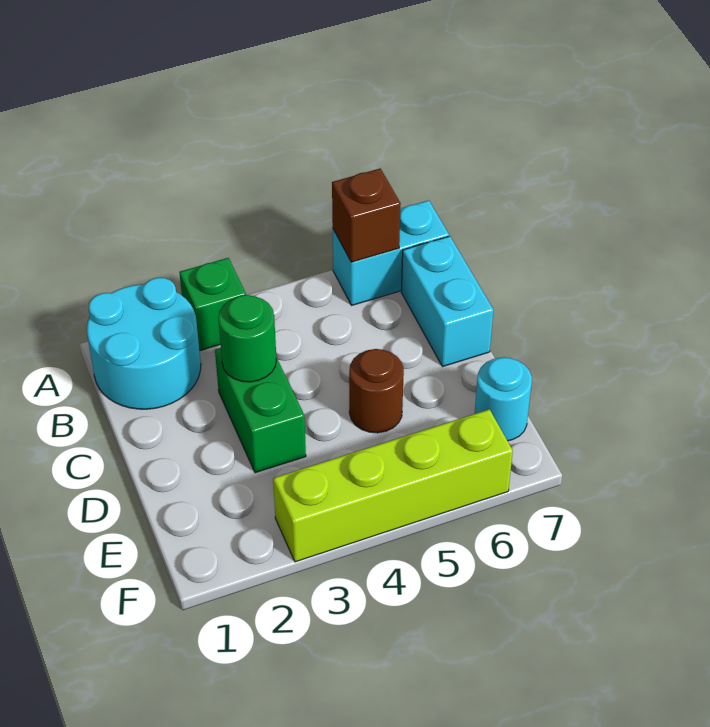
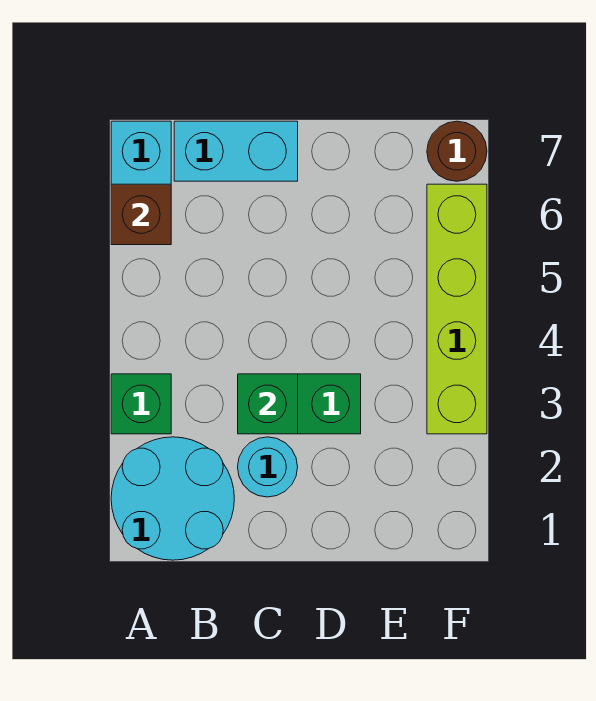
green round brick C3 level 2 -> green brick C3 level 2
brown round brick D5 level 1 -> brown round brick F7 level 1
cyan round brick E7 level 1 -> cyan round brick C2 level 1

